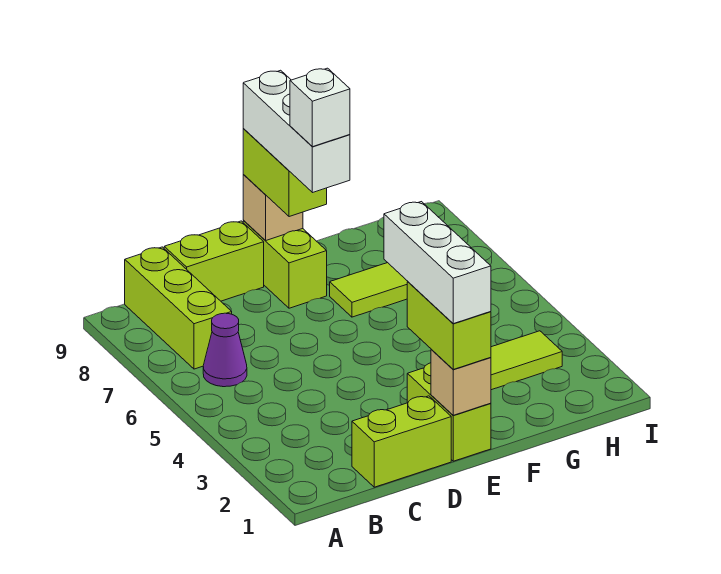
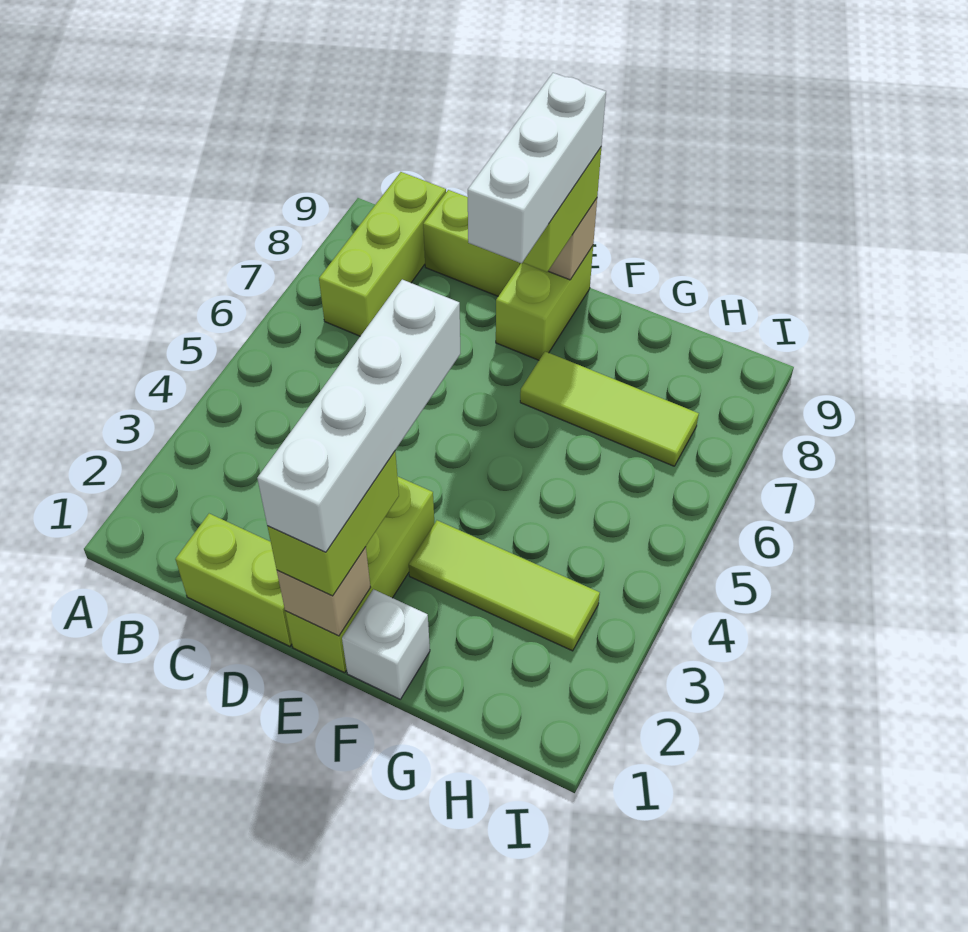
purple cone B6 level 1 -> none
lime brick E1:E2 level 1 -> lime brick E1:E3 level 1
white brick E1:E3 level 4 -> white brick E1:E4 level 4
white brick E7 level 5 -> white brick F1 level 1

